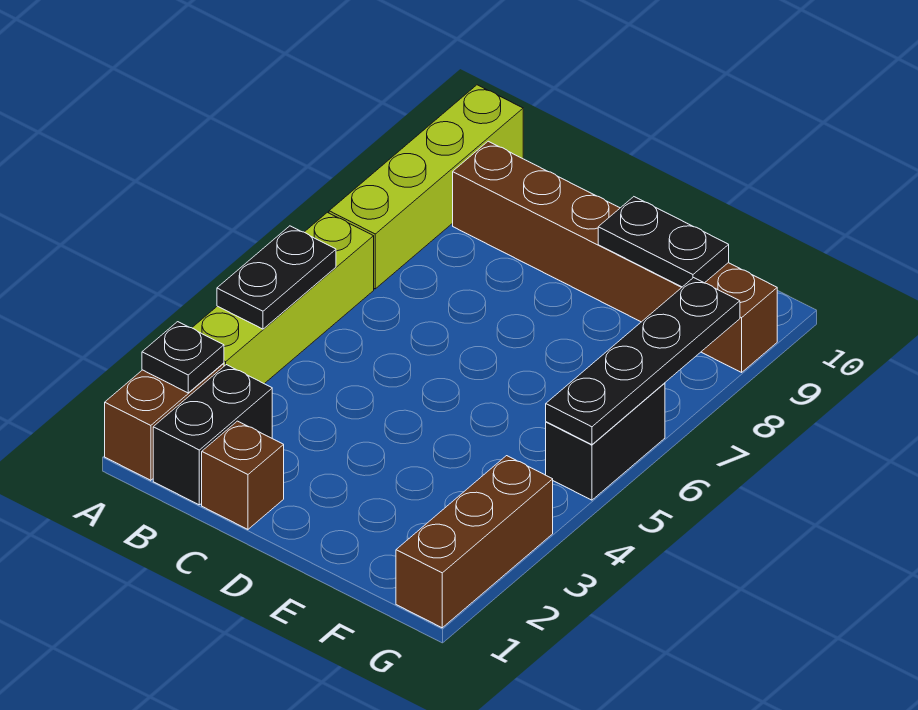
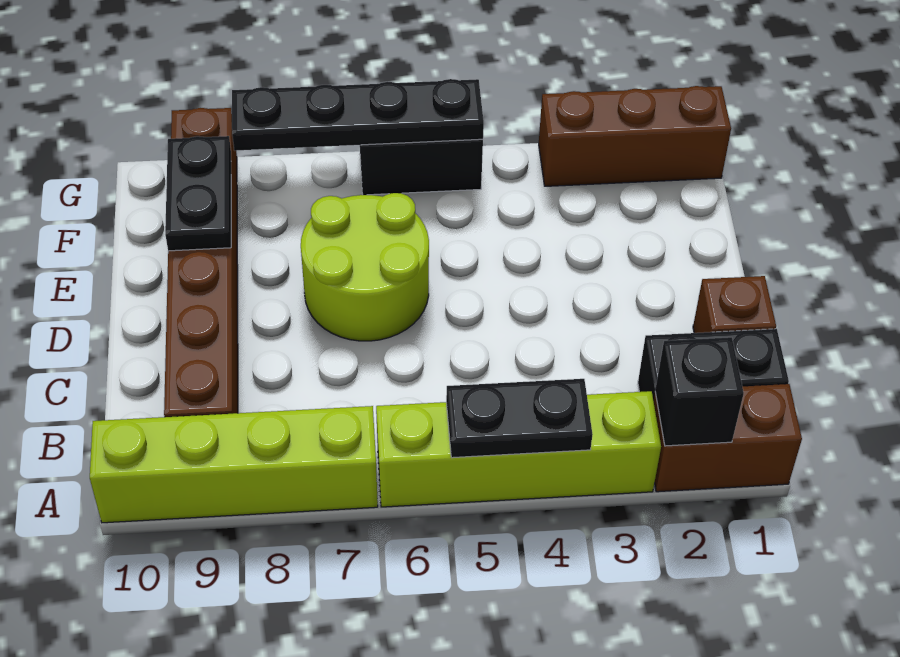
black plate A2 level 2 -> black brick A2 level 2
none -> lime round brick D6:E7 level 1

